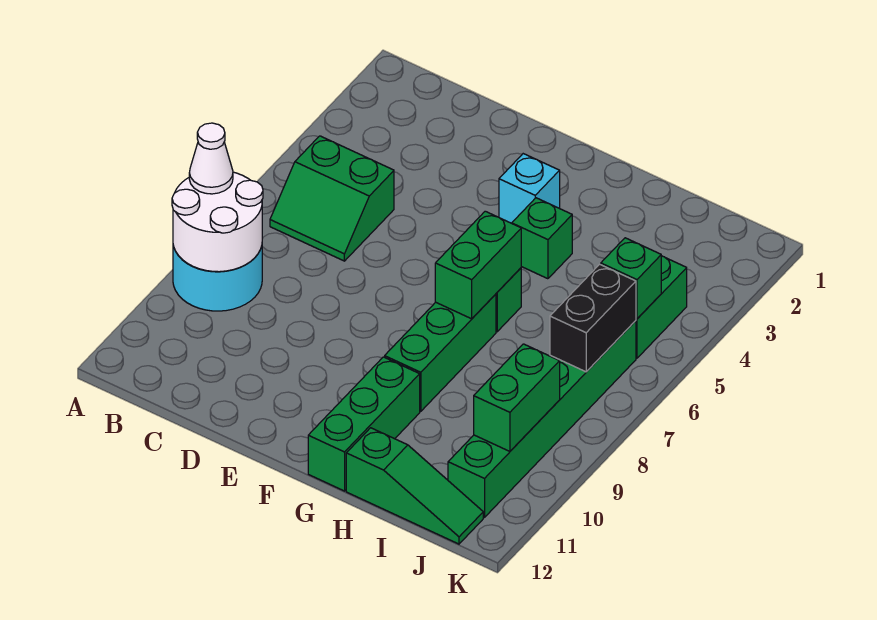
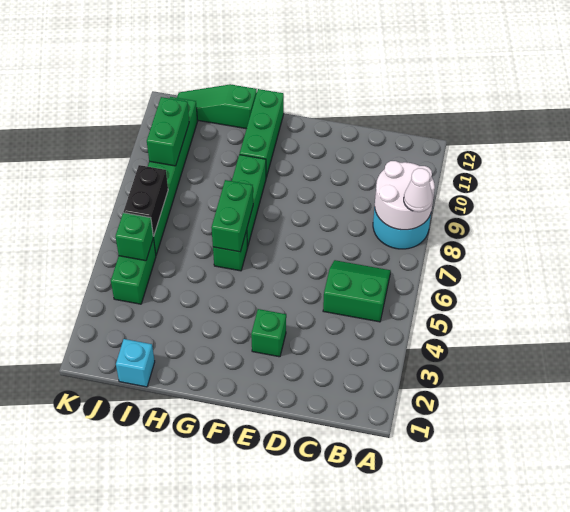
cyan brick F3 level 1 -> cyan brick I1 level 1
green brick G4 level 1 -> green brick E3 level 1

